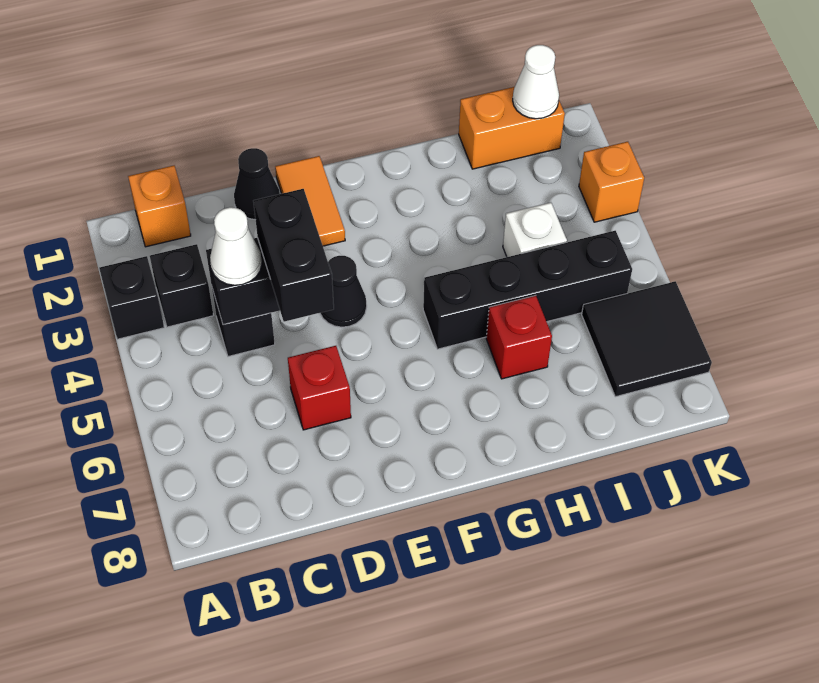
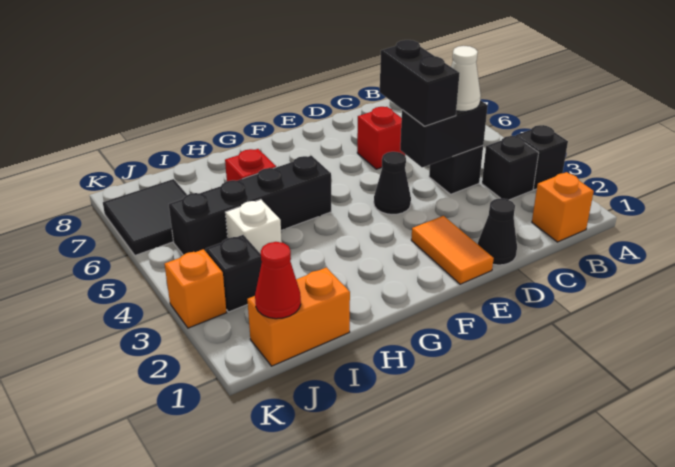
white cone J1 level 2 -> red cone J1 level 2
none -> black brick J3 level 1

